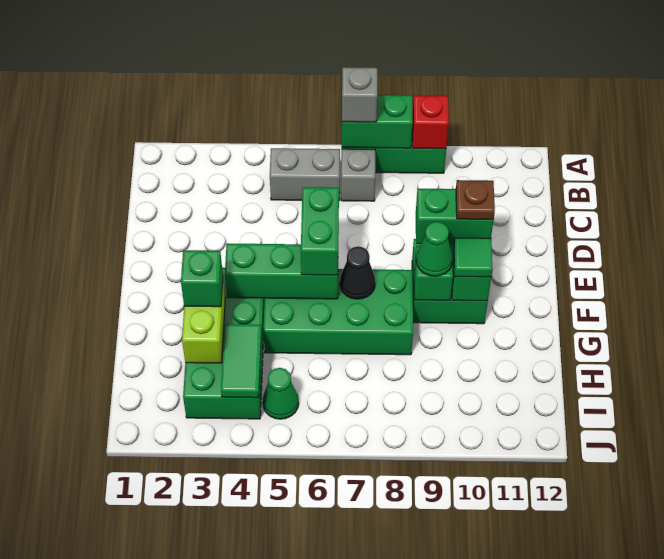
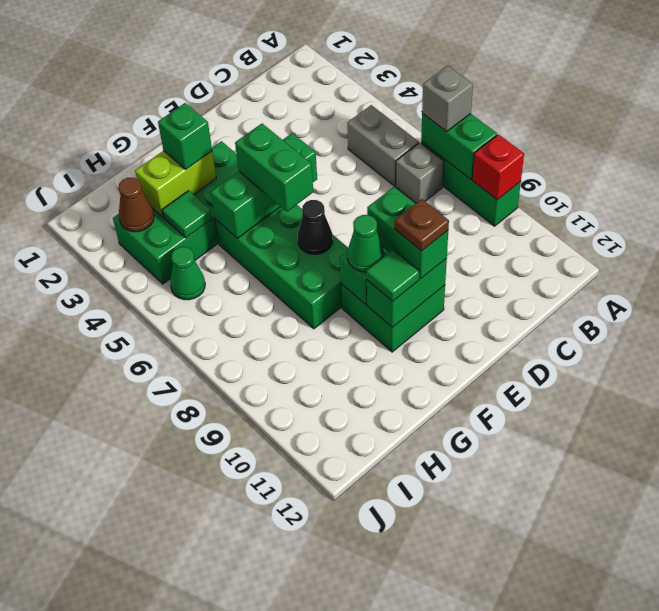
green brick E6:F6 level 3 -> green brick F5:F6 level 3
green brick F4:F6 level 2 -> green brick E5:G5 level 2
green tile H4:I4 level 2 -> green tile H4 level 2
none -> brown cone I3 level 2

